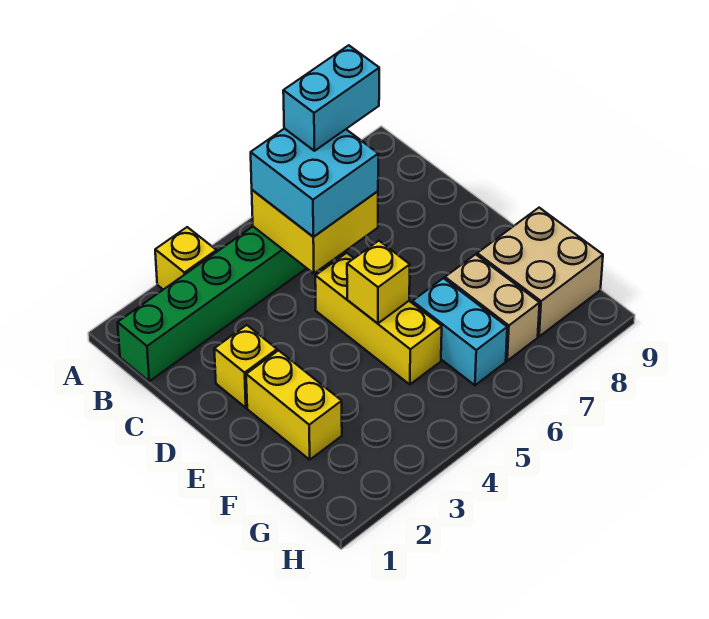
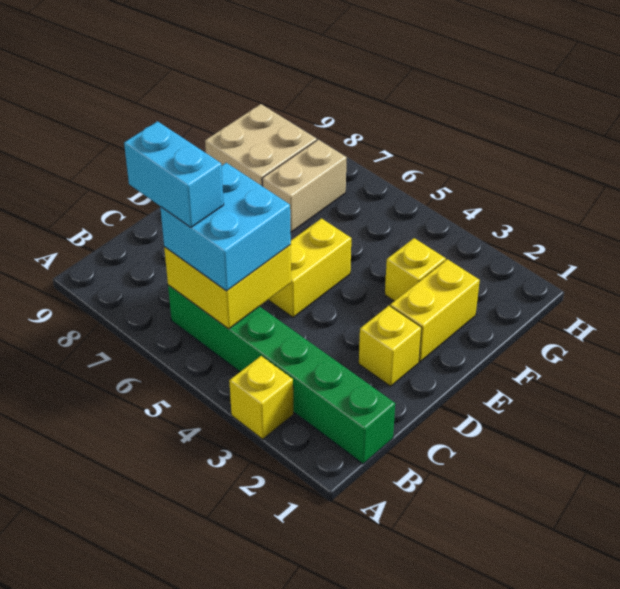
yellow brick D5:F5 level 1 -> yellow brick D5:E5 level 1
yellow brick E5 level 2 -> yellow brick F3 level 1
cyan brick F6:G6 level 1 -> none

